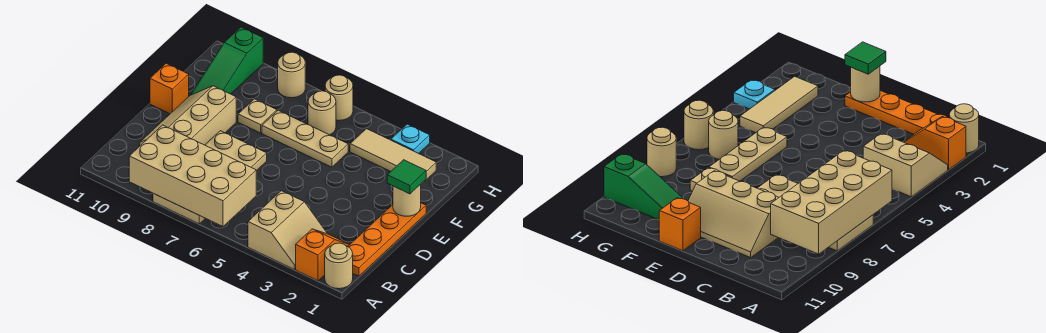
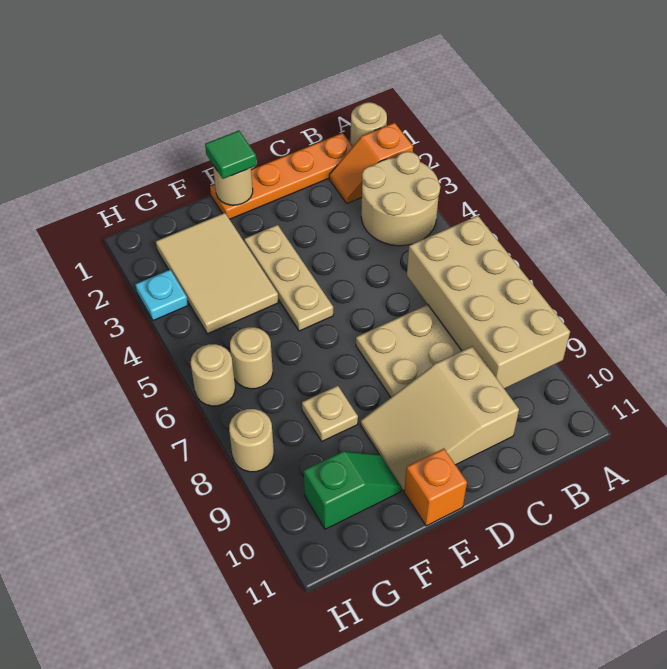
tan slope A3:B4 level 1 top 4 -> tan round brick A3:B4 level 1
tan slope C9:E10 level 1 top 9 -> tan slope C9:E10 level 1 top C
tan plate F5:F7 level 1 -> tan plate E3:E5 level 1
green slope F10:H10 level 1 top H -> green slope F10:G10 level 1 top G
tan tile G2:G4 level 1 -> tan tile F2:G4 level 1

